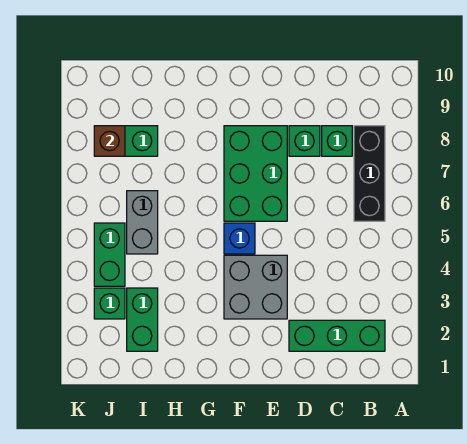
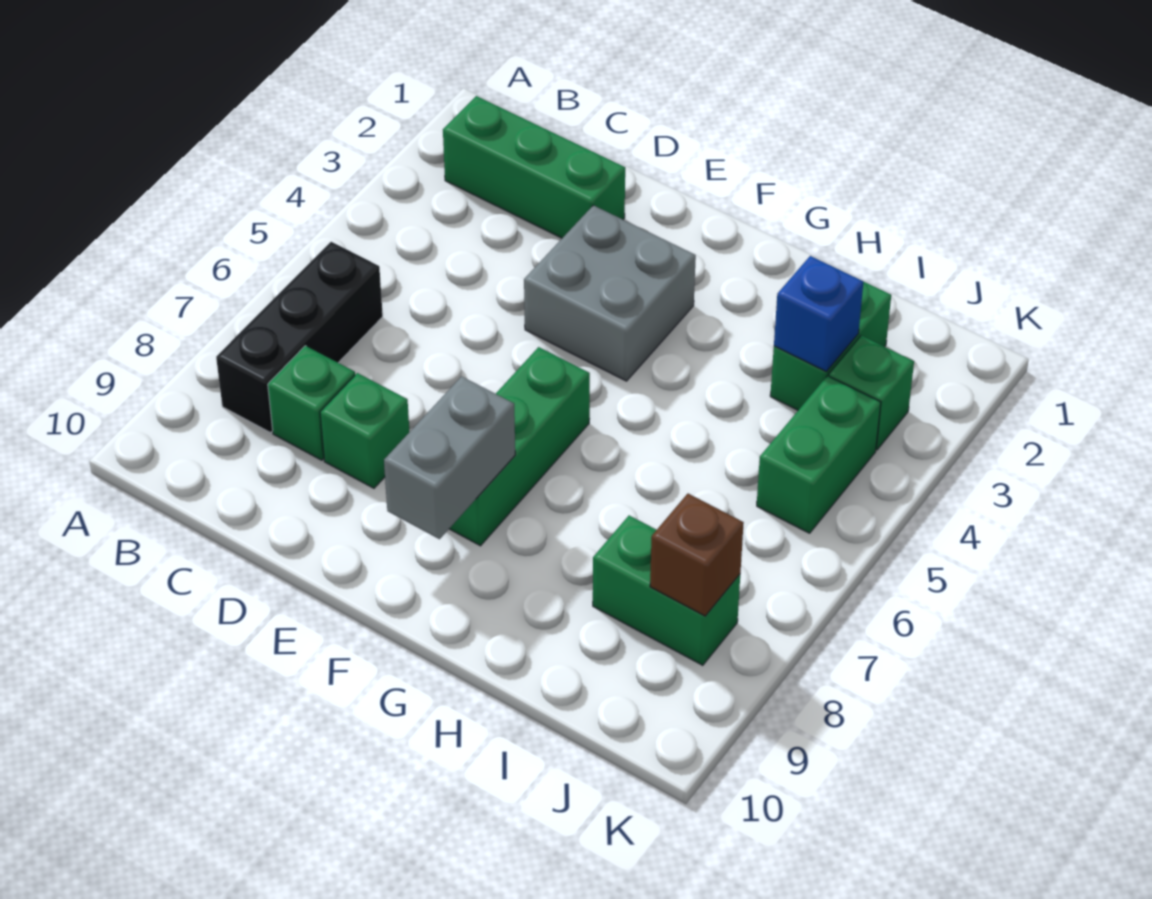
green brick E6:F8 level 1 -> green brick F6:F8 level 1
blue brick F5 level 1 -> blue brick I3 level 2
grey brick I5:I6 level 1 -> grey brick F8:F9 level 2

